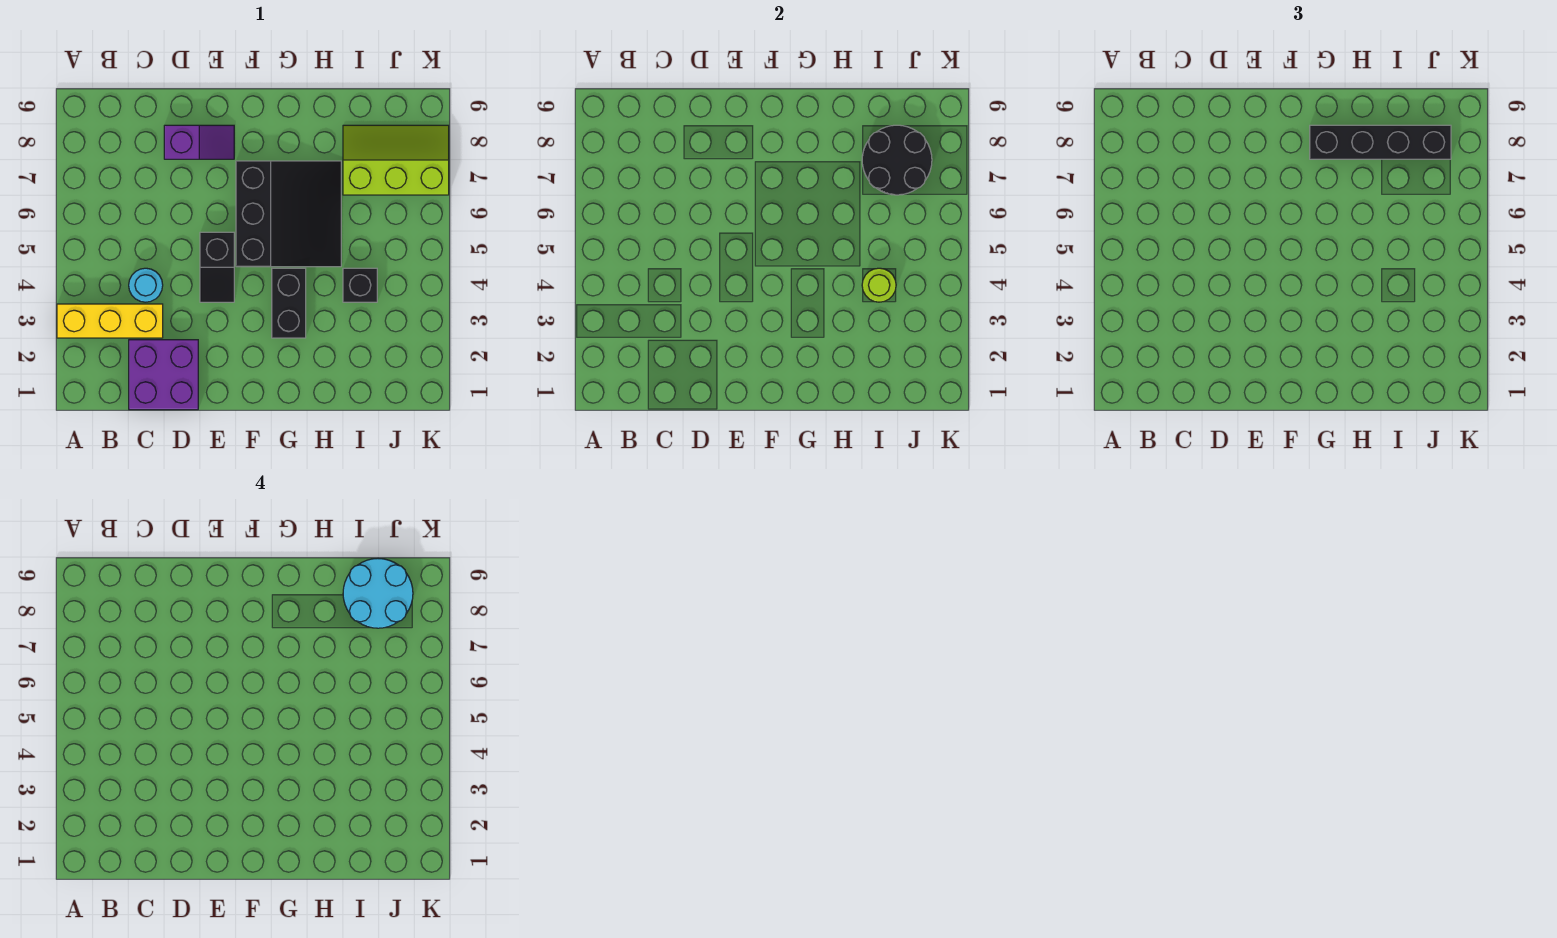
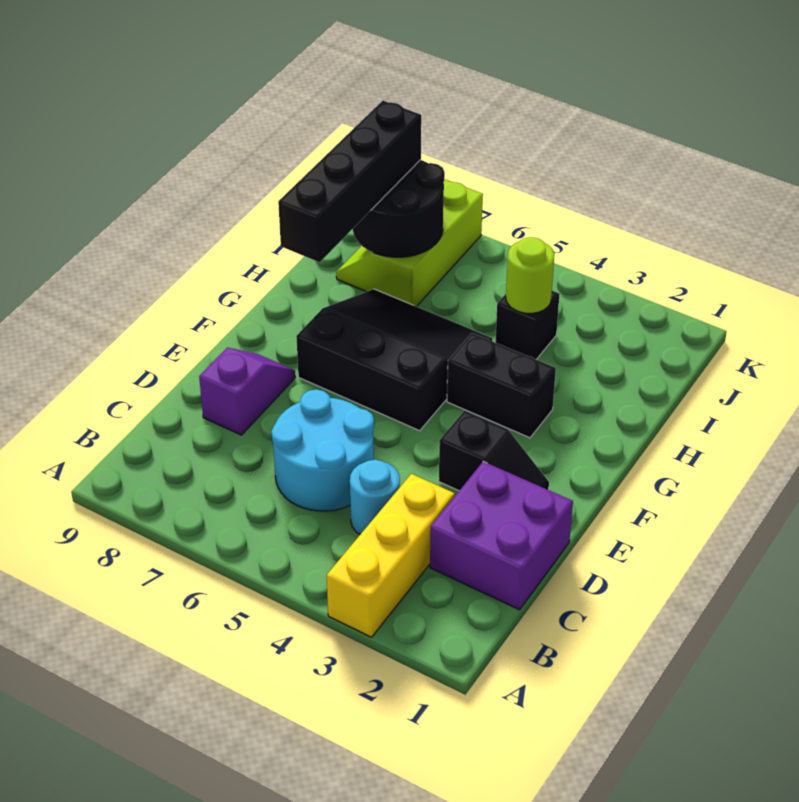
black slope E4:E5 level 1 top 5 -> black slope E2:E3 level 1 top 3
cyan round brick I8:J9 level 4 -> cyan round brick C5:D6 level 1

